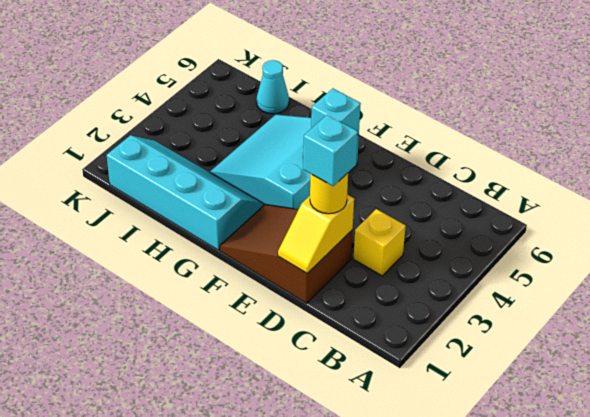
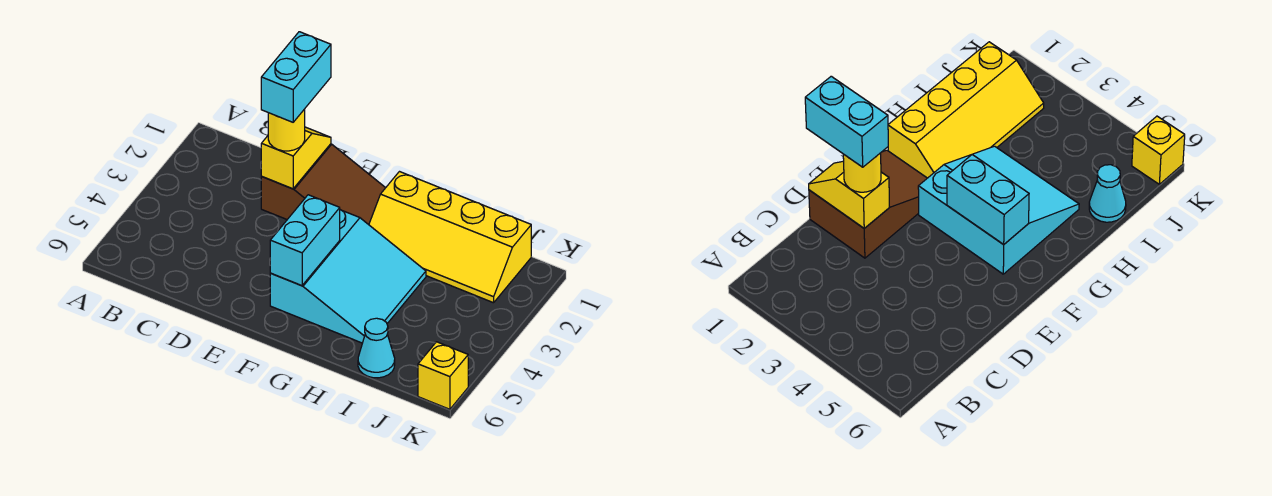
yellow brick C3 level 1 -> yellow brick K6 level 1
cyan brick D2 level 4 -> cyan brick D1:D2 level 4
cyan brick F5 level 2 -> cyan brick F4:F5 level 2
cyan slope G1:J2 level 1 top 1 -> yellow slope G1:J2 level 1 top 1

